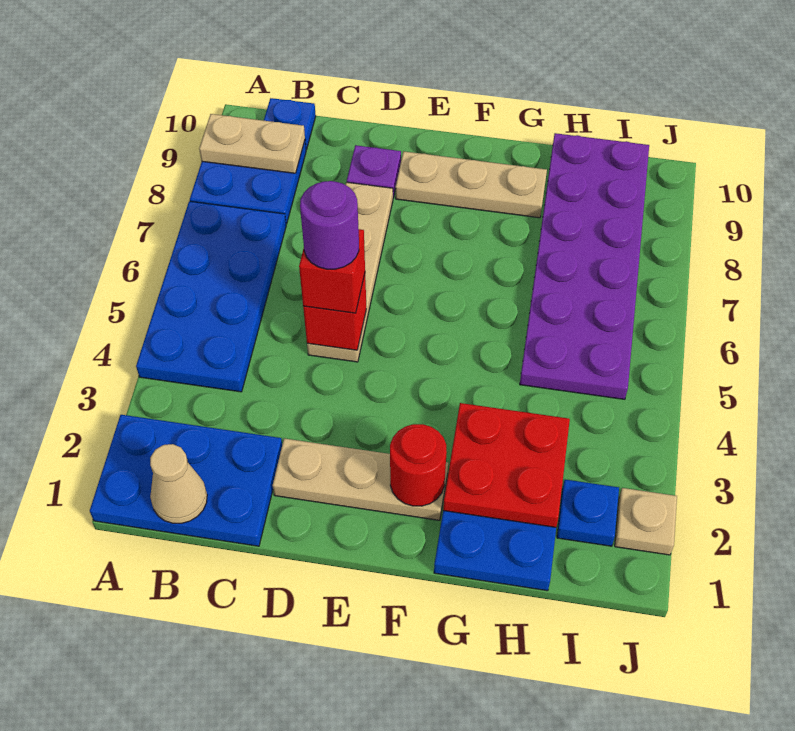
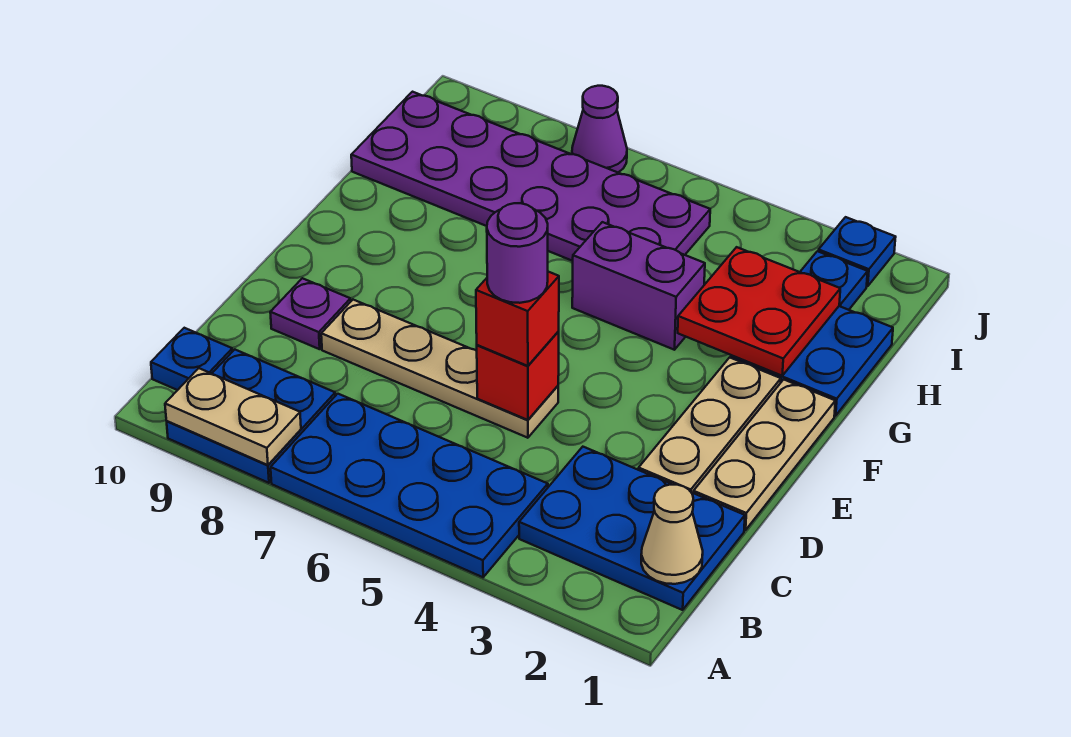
blue plate A1:C2 level 1 -> blue plate B1:C3 level 1
tan plate A9:B9 level 2 -> tan plate A8:A9 level 2
tan plate E9:G9 level 1 -> tan plate D1:F1 level 1
red round brick F2 level 2 -> none
none -> purple brick G4:G5 level 1
tan plate J2 level 1 -> blue plate J2 level 1
none -> purple cone J7 level 1

